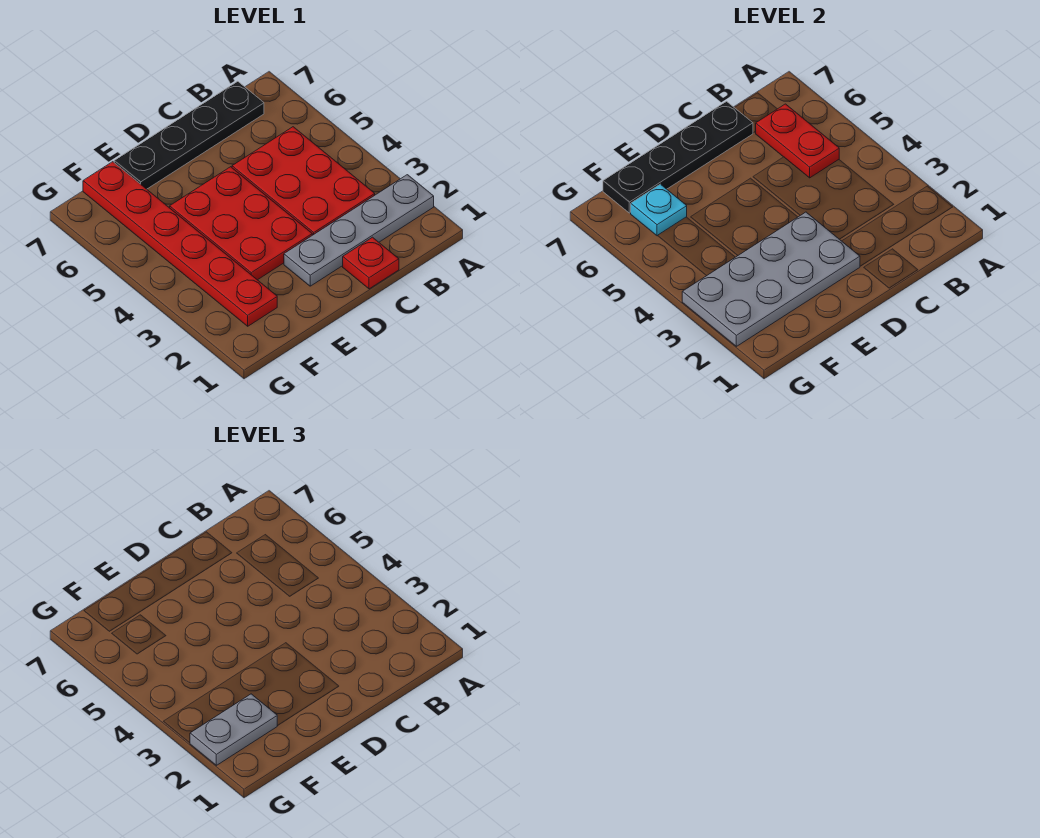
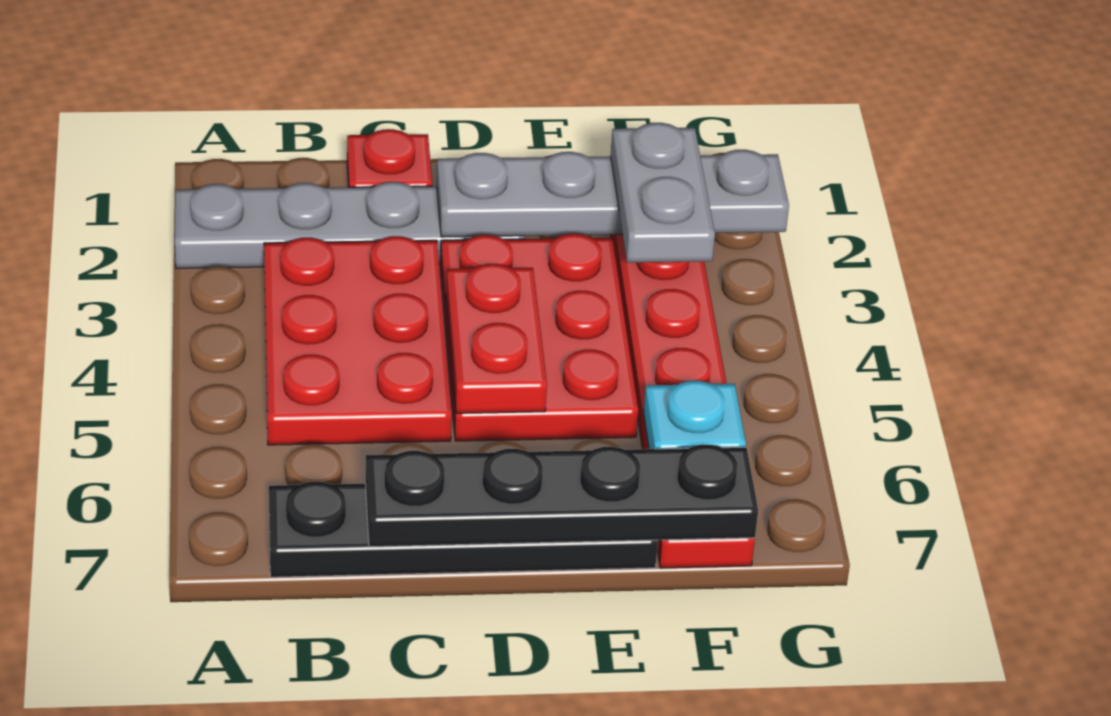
red plate B5:B6 level 2 -> red plate D4:D5 level 2
grey plate D2:G3 level 2 -> grey plate D2:G2 level 2
grey plate F2:G2 level 3 -> grey plate F2:F3 level 3

